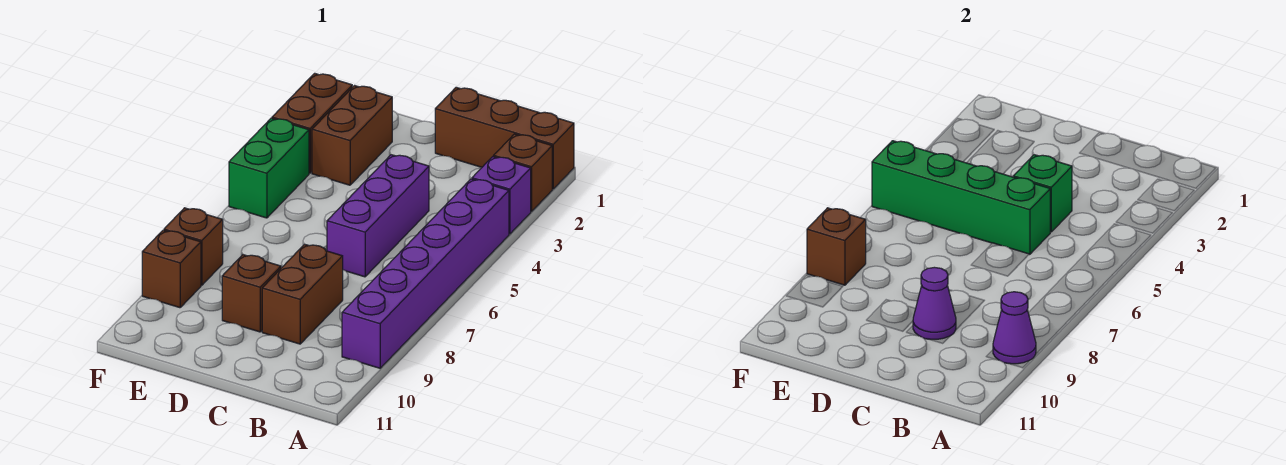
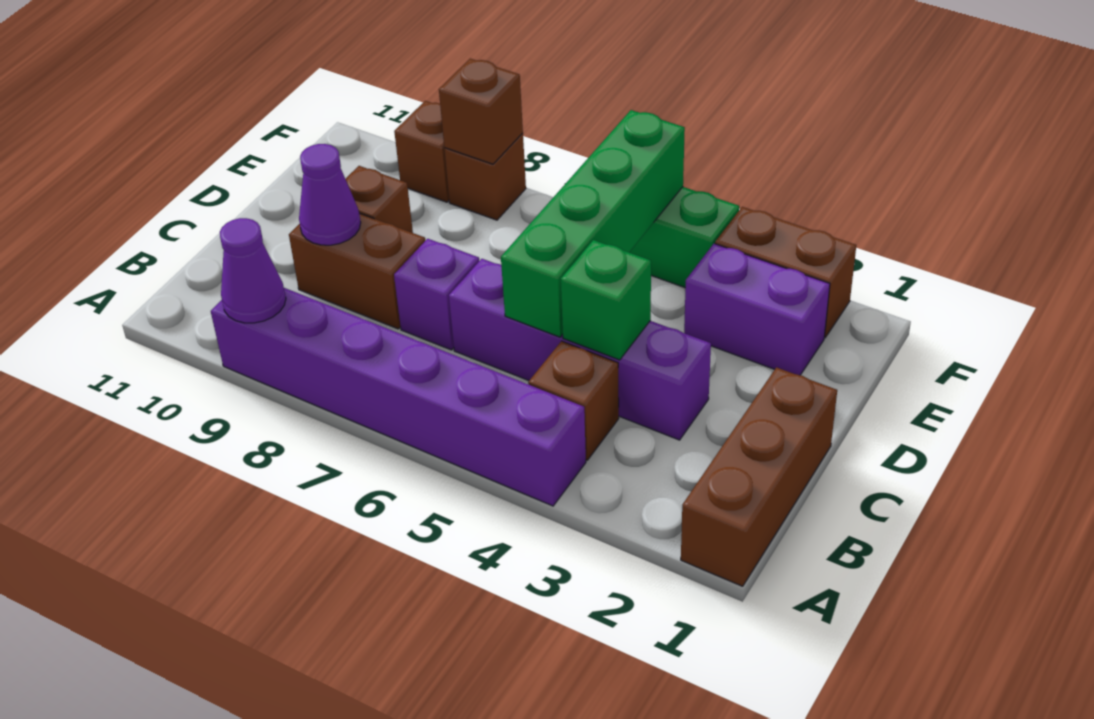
brown brick A2 level 1 -> brown brick B4 level 1
purple brick A3 level 1 -> purple brick C7 level 1
purple brick C4:C6 level 1 -> purple brick C3:C6 level 1
brown brick E2:E3 level 1 -> purple brick E2:E3 level 1

